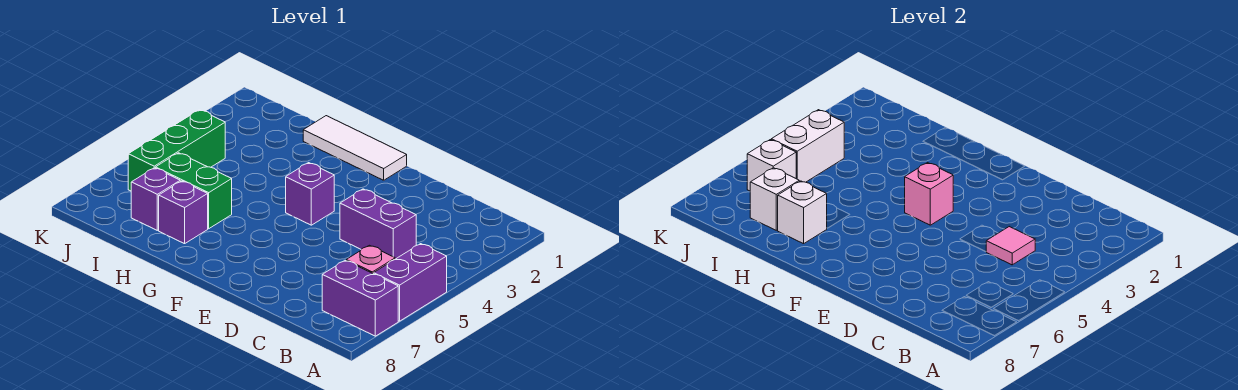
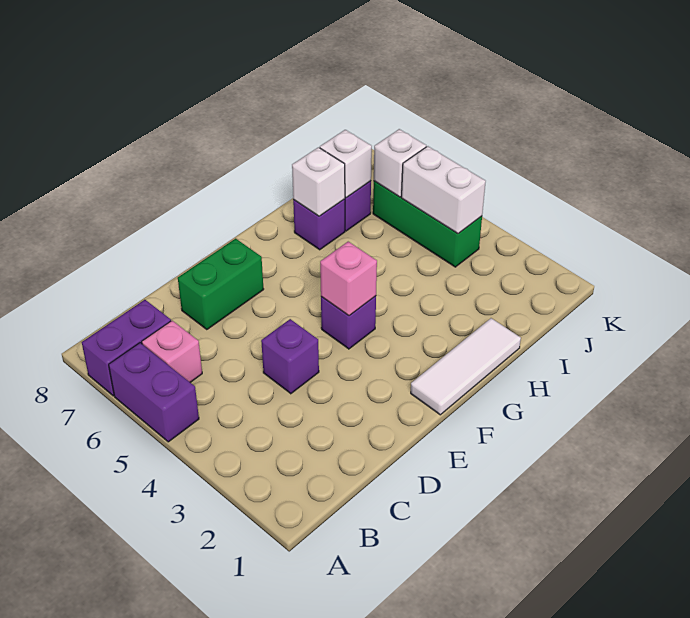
purple brick C4:D4 level 1 -> purple brick D4 level 1
pink tile C4 level 2 -> none
green brick H6:I6 level 1 -> green brick D7:E7 level 1

